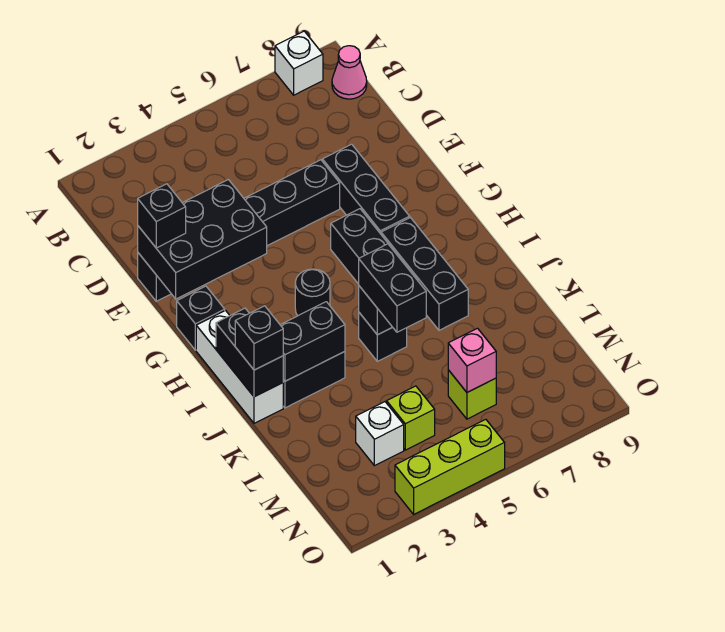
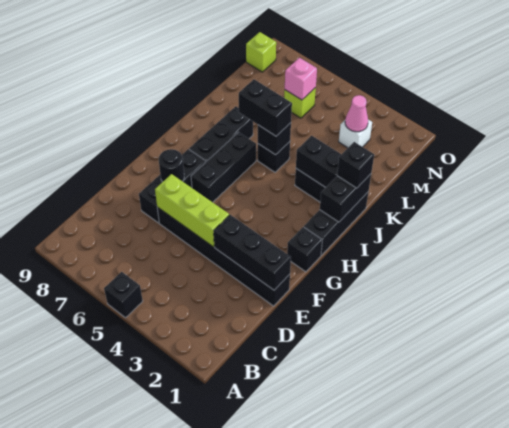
white brick A8 level 1 -> none
pink cone B9 level 1 -> pink cone M3 level 2
black brick E1:F3 level 2 -> black brick E1:E3 level 2
black brick E1 level 3 -> black brick A5 level 1
white brick H1:J1 level 1 -> black brick H1:J1 level 1
black round brick H4 level 1 -> black round brick F7 level 2
black brick J5:K5 level 3 -> black brick J5:J6 level 3
lime brick M4 level 1 -> lime brick N9 level 1
lime brick O3:O5 level 1 -> lime brick E4:E6 level 2

